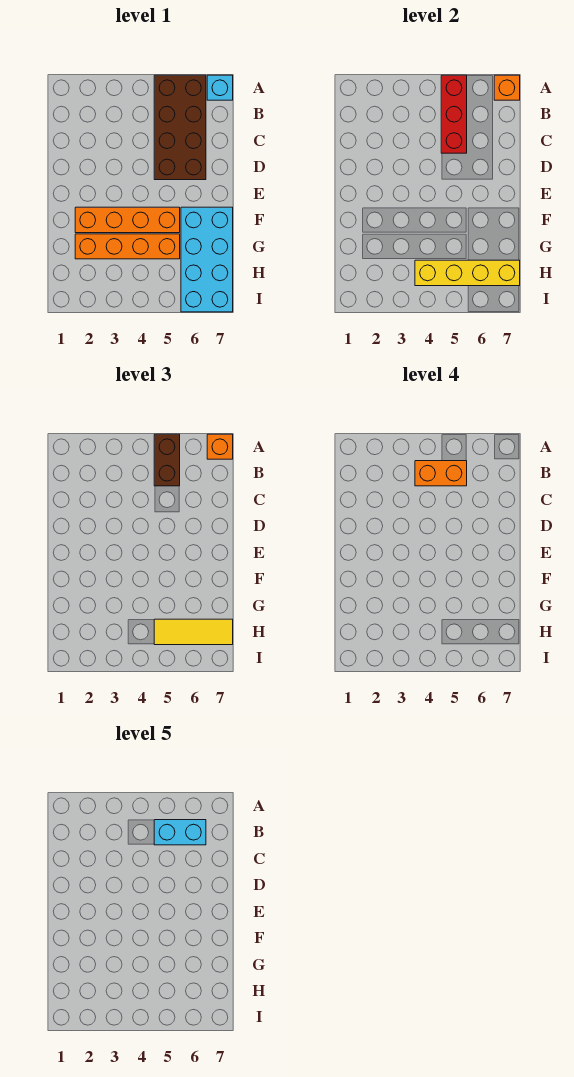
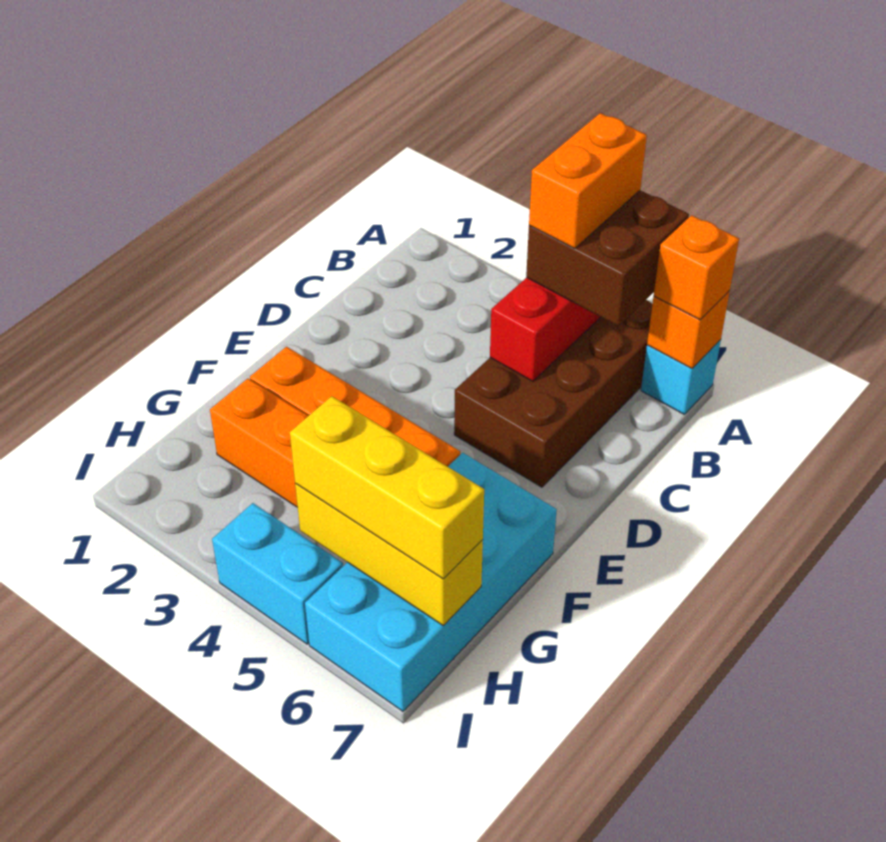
brown brick A5:B5 level 3 -> brown brick A5:B6 level 3
orange brick B4:B5 level 4 -> orange brick A5:B5 level 4
cyan brick B5:B6 level 5 -> cyan brick I4:I5 level 1
yellow brick H4:H7 level 2 -> yellow brick H5:H7 level 2
yellow tile H5:H7 level 3 -> yellow brick H5:H7 level 3

